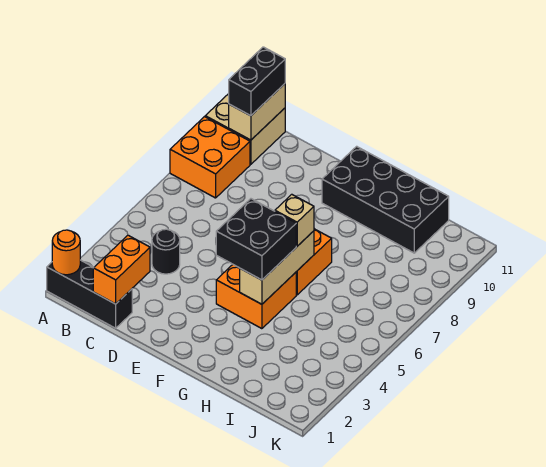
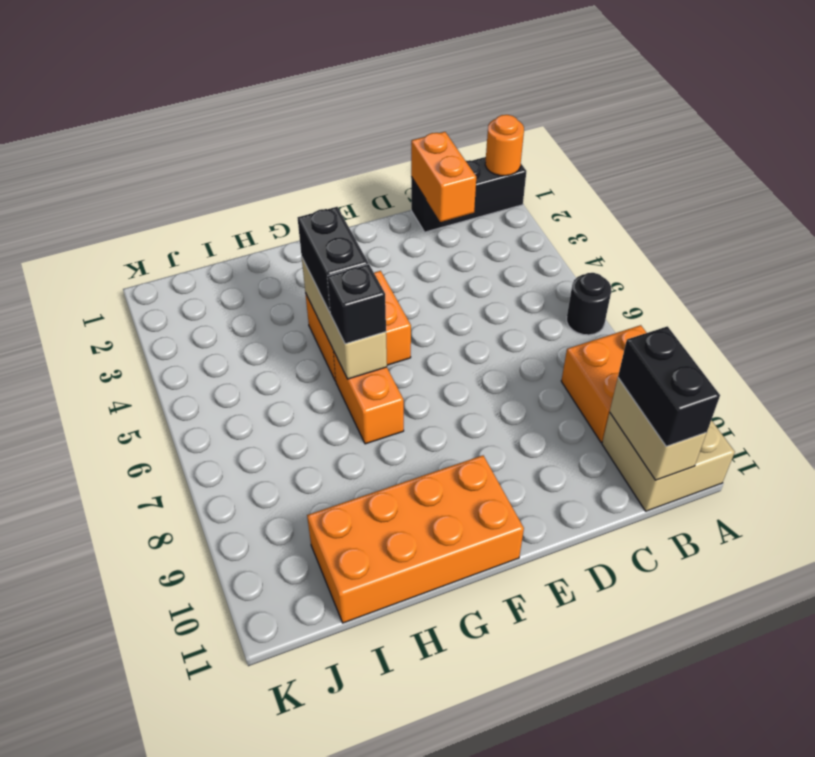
black round brick C4 level 1 -> black round brick A6 level 1
black brick F4:G5 level 3 -> black brick G4:G5 level 3
black brick F10:I11 level 1 -> orange brick F10:I11 level 1
tan brick G6 level 3 -> black brick G6 level 3

